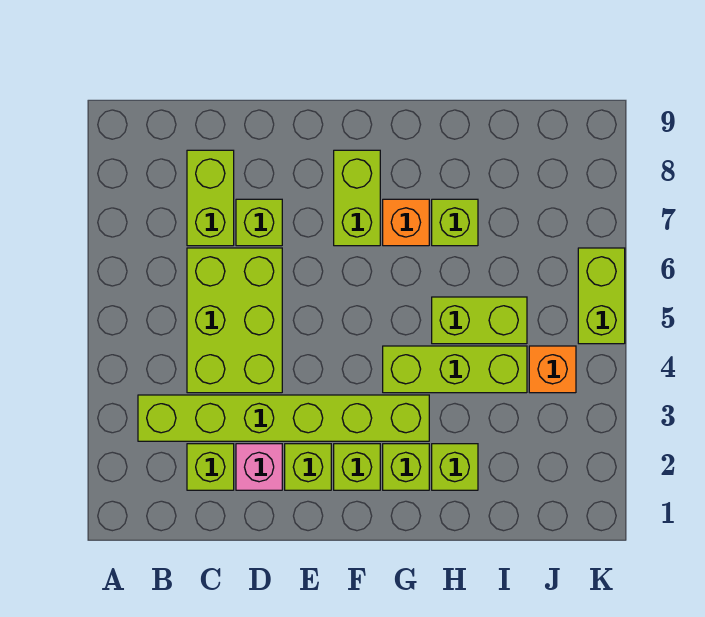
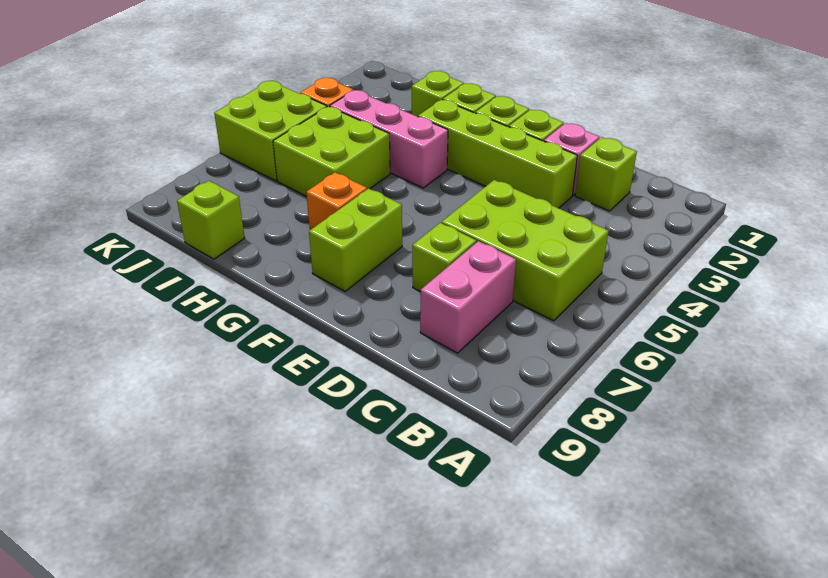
lime brick B3:G3 level 1 -> lime brick D3:G3 level 1
lime brick C4:D6 level 1 -> lime brick B5:D6 level 1
lime brick C7:C8 level 1 -> pink brick C7:C8 level 1
lime brick G4:I4 level 1 -> pink brick G4:I4 level 1
lime brick H5:I5 level 1 -> lime brick H5:I6 level 1
lime brick H7 level 1 -> lime brick I9 level 1
lime brick K5:K6 level 1 -> lime brick J5:K6 level 1

